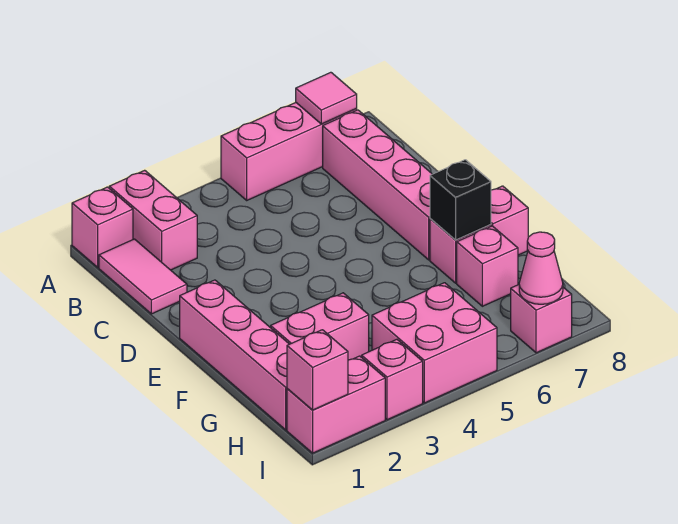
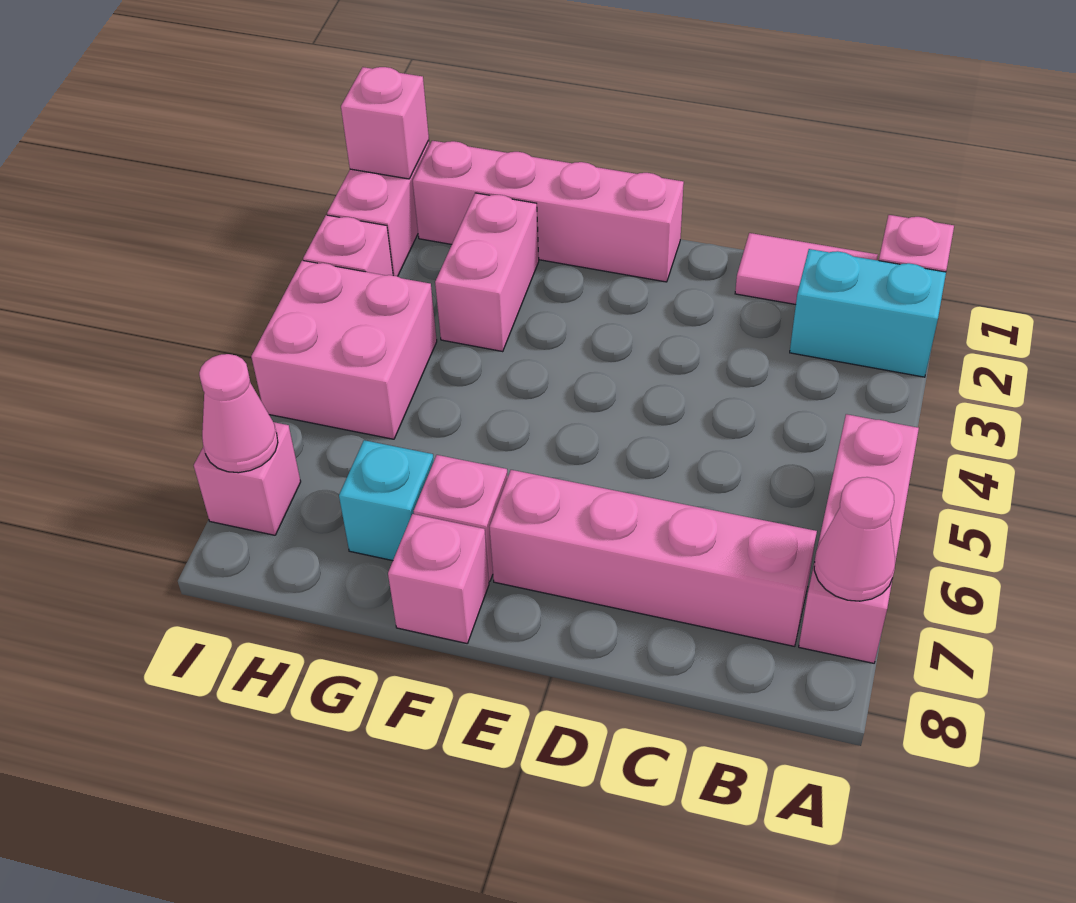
pink brick A2:B2 level 1 -> cyan brick A2:B2 level 1
pink tile A7 level 2 -> pink cone A7 level 2
black brick F7 level 2 -> none
pink brick G7 level 1 -> cyan brick G7 level 1

